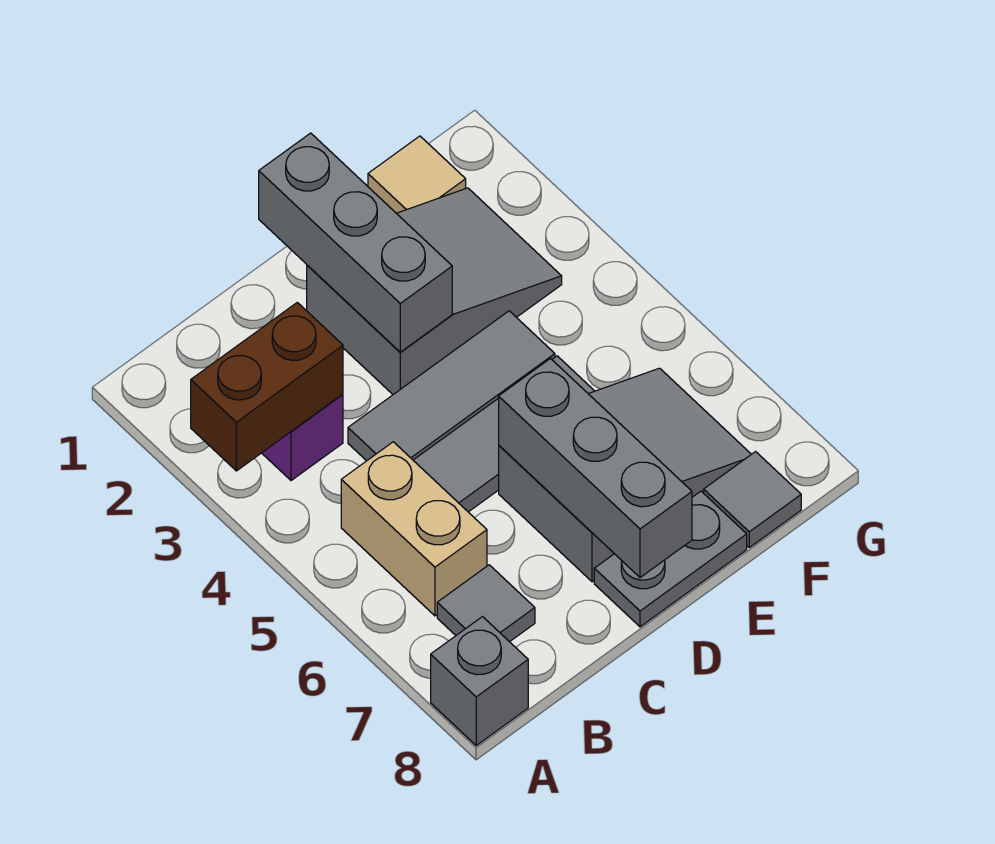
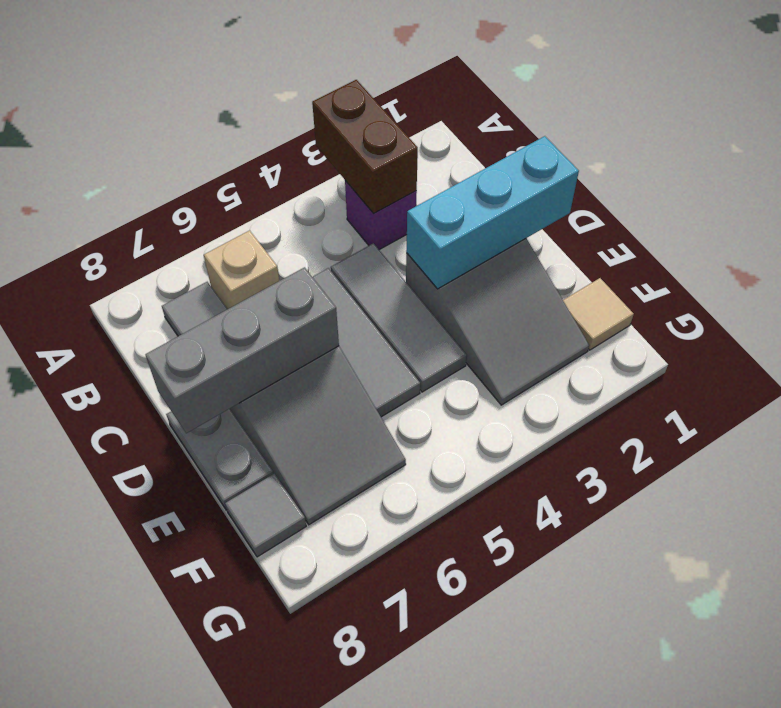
grey brick A8 level 1 -> none
tan brick B5:B6 level 1 -> tan brick B6 level 1
grey brick D1:D3 level 2 -> cyan brick D1:D3 level 2

